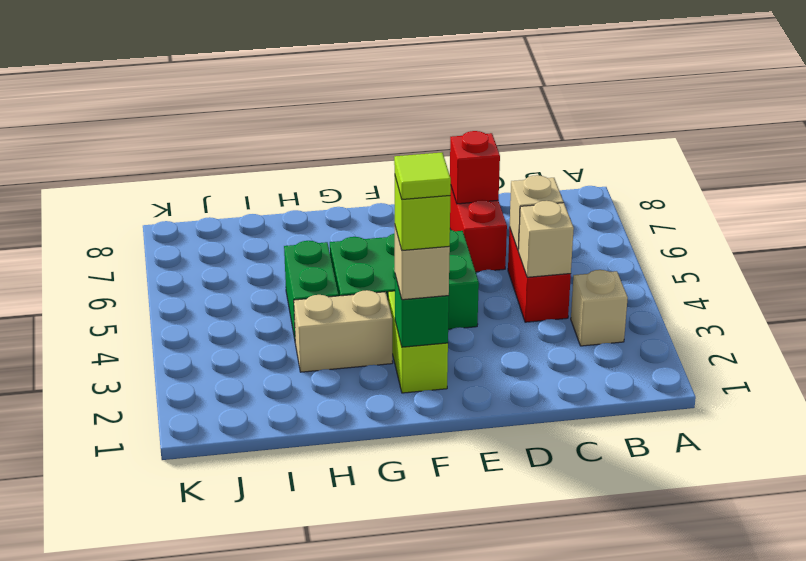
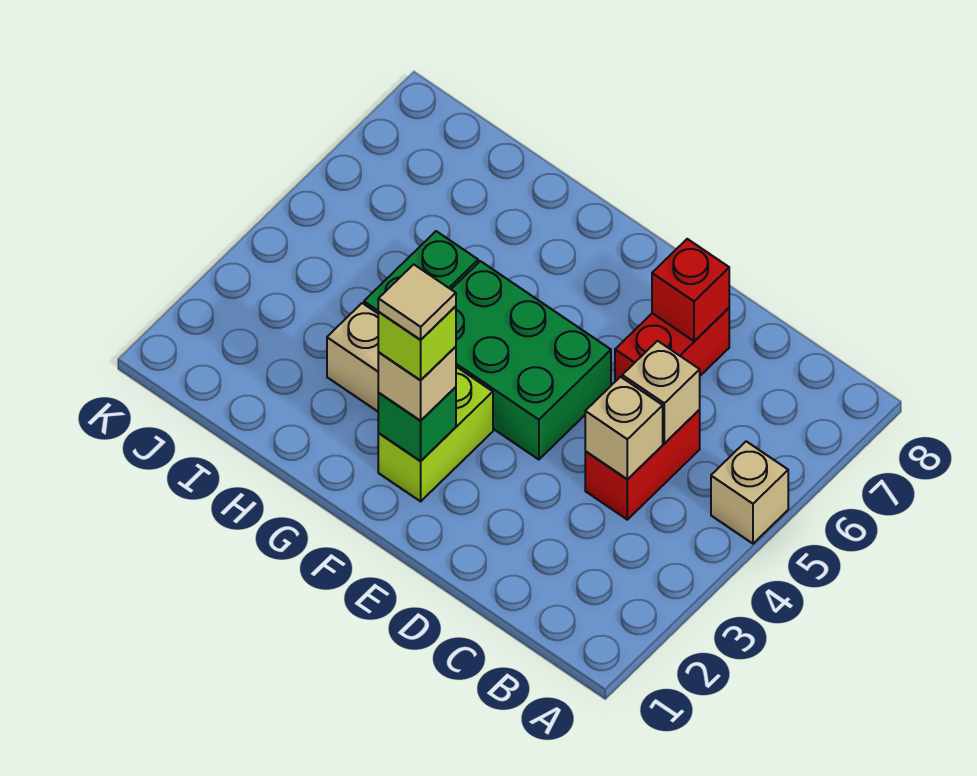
tan brick B3 level 1 -> tan brick A5 level 1
lime tile F2 level 5 -> tan tile F2 level 5

